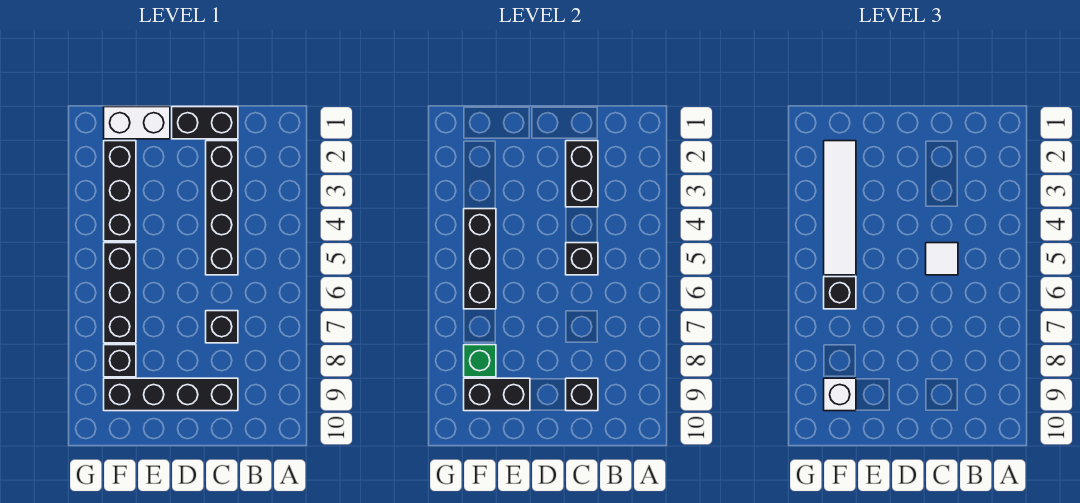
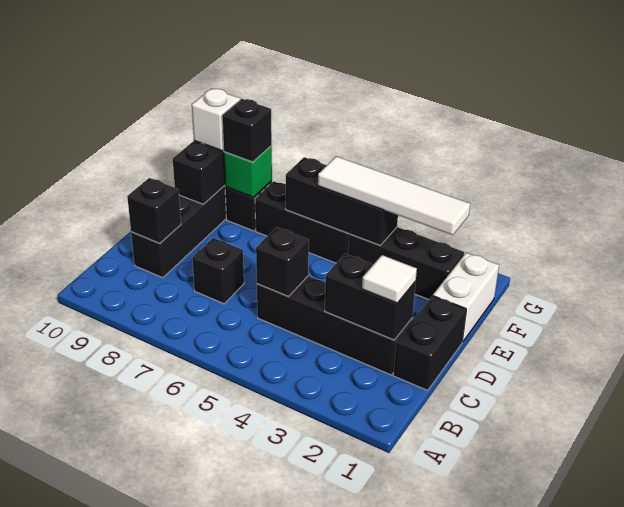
white tile C5 level 3 -> white tile C2 level 3
black brick F6 level 3 -> black brick F8 level 3

